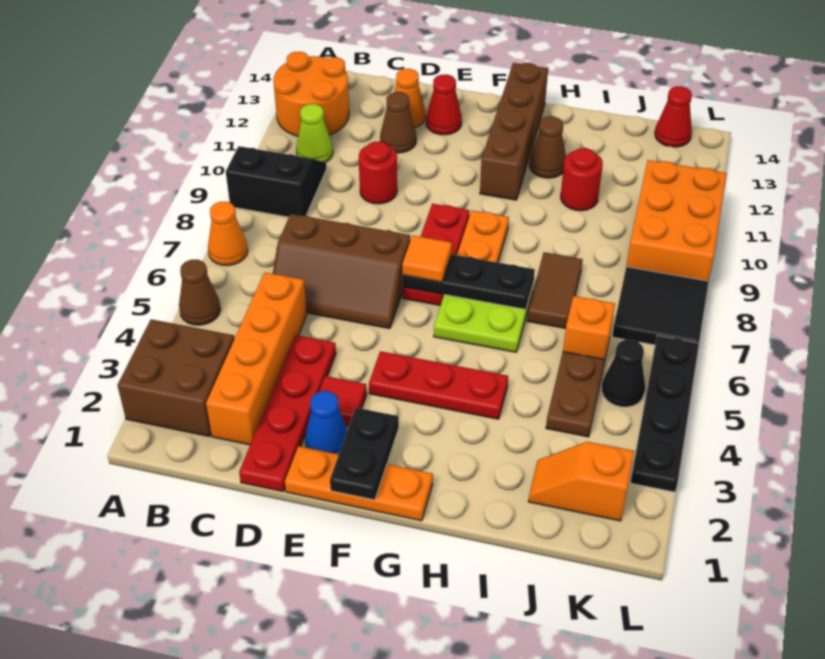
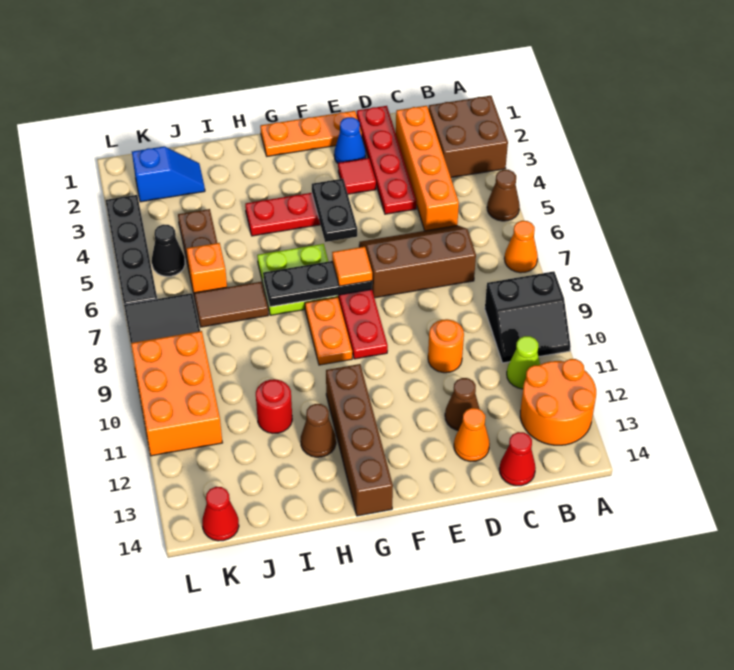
red round brick D10 level 1 -> orange round brick D10 level 1
red cone E13 level 1 -> red cone C14 level 1
black plate F1:F2 level 2 -> black plate F4:F5 level 2
brown tile I7:I8 level 1 -> brown tile I7:J7 level 1
orange slope J2:K2 level 1 top K -> blue slope J2:K2 level 1 top K

